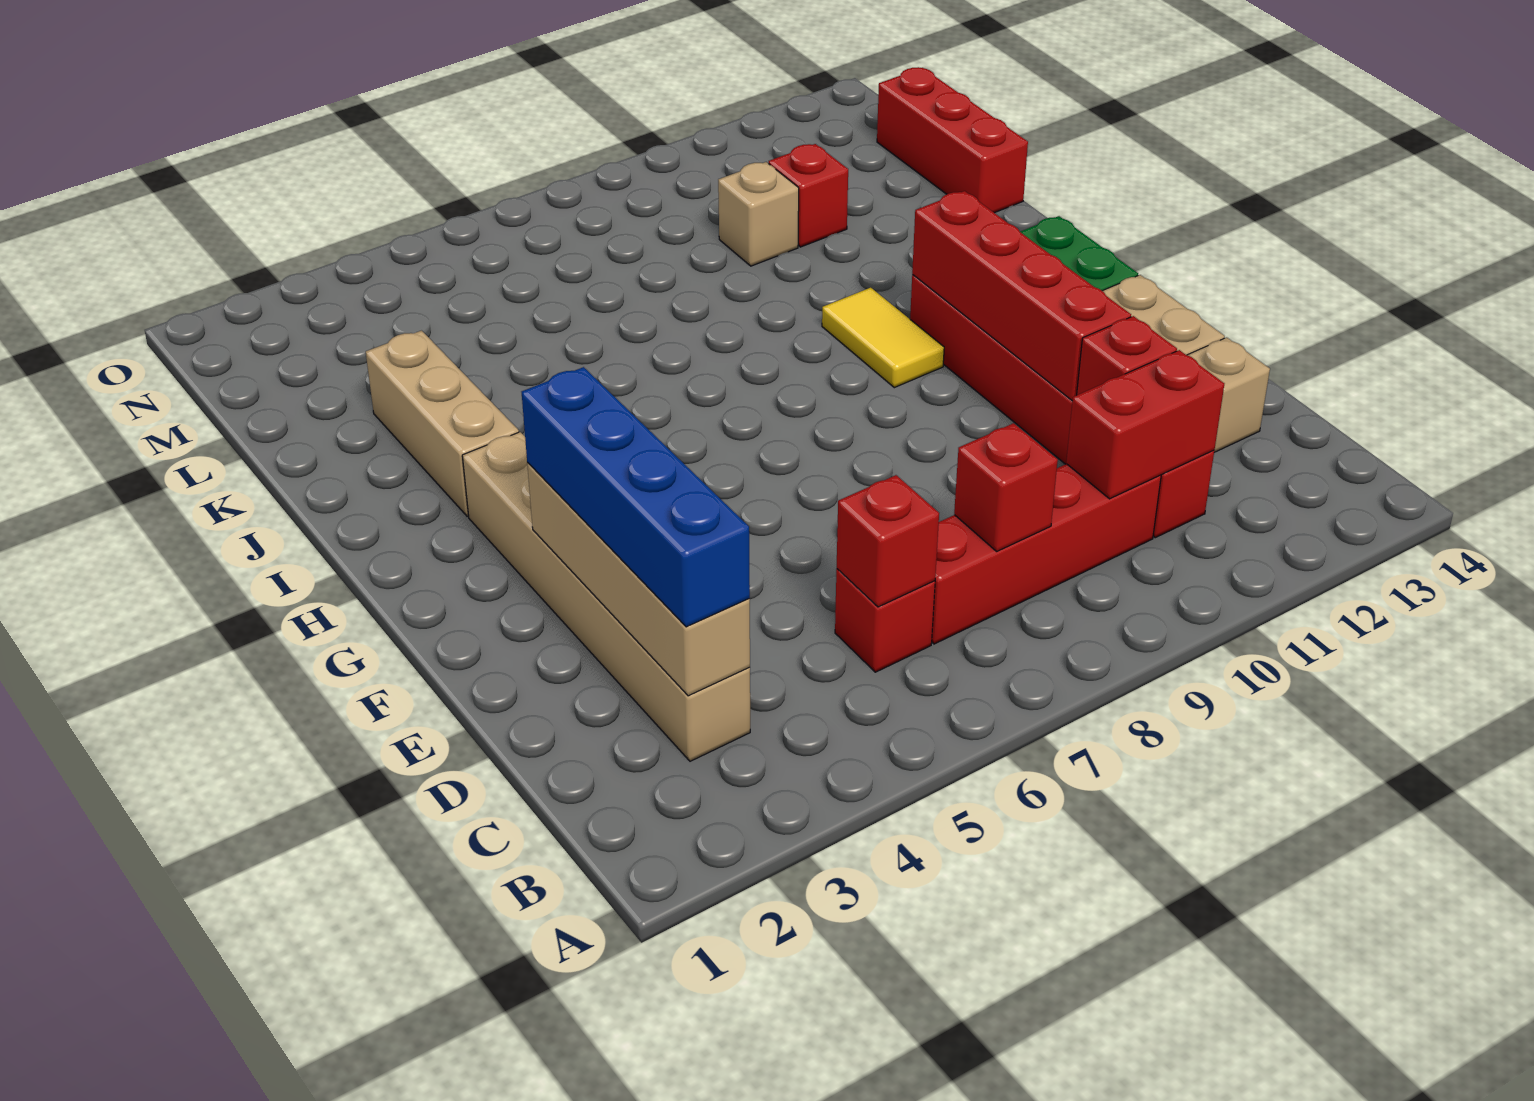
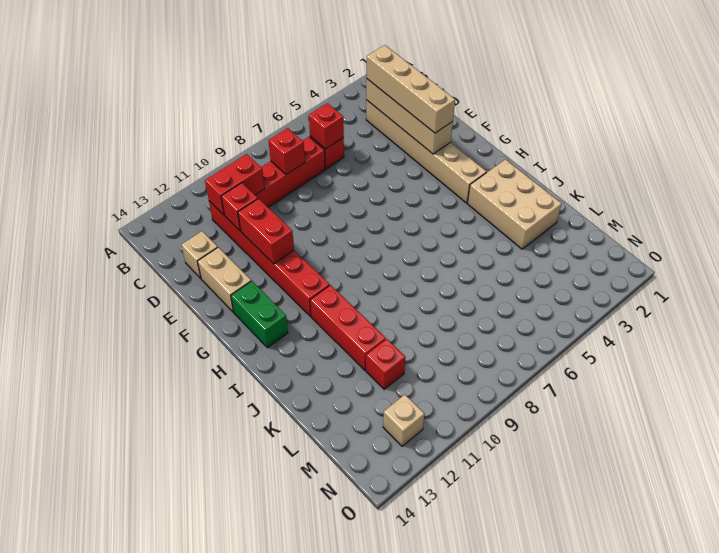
blue brick C3:F3 level 3 -> tan brick C3:F3 level 3
red brick E11:H11 level 2 -> red brick E11:F11 level 2
yellow tile H10:I10 level 1 -> none
tan brick I3:K3 level 1 -> tan brick I2:K3 level 1
red brick K14:M14 level 1 -> red brick I11:K11 level 1
tan brick L10 level 1 -> tan brick N12 level 1

